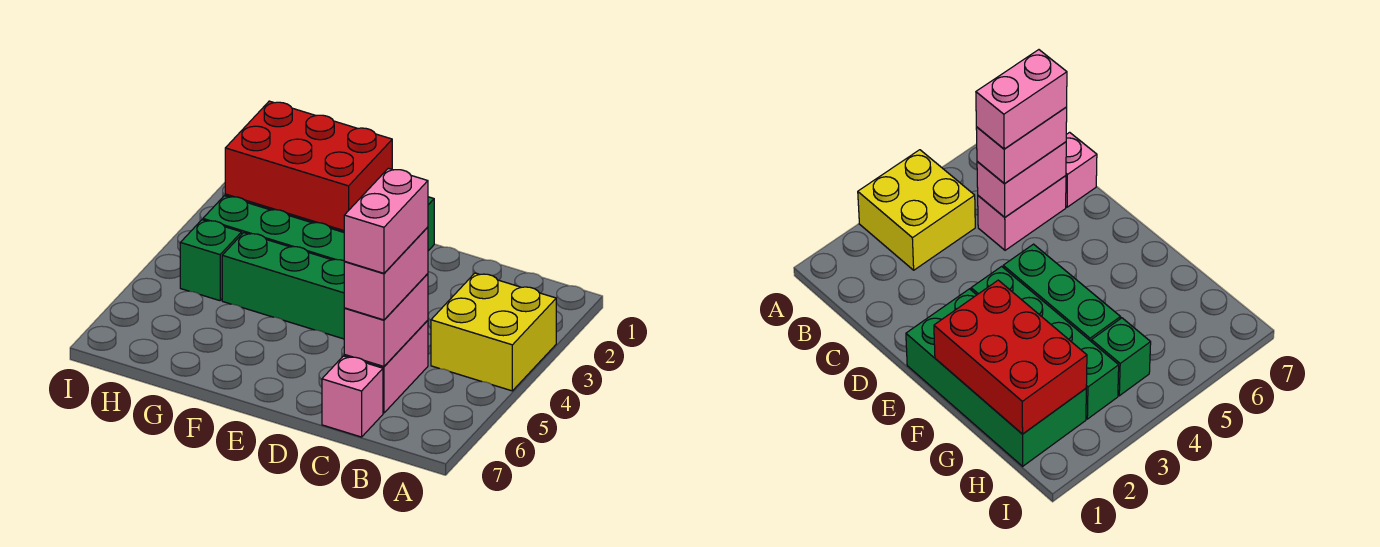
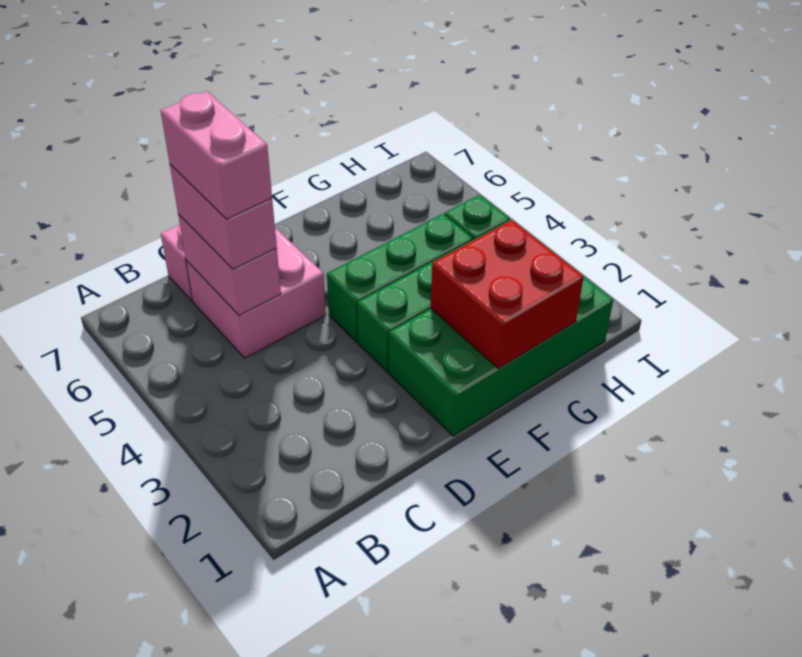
yellow brick A3:B4 level 1 -> none
pink brick C5:C6 level 1 -> pink brick C5:D6 level 1
red brick F1:H2 level 2 -> red brick F1:G2 level 2

